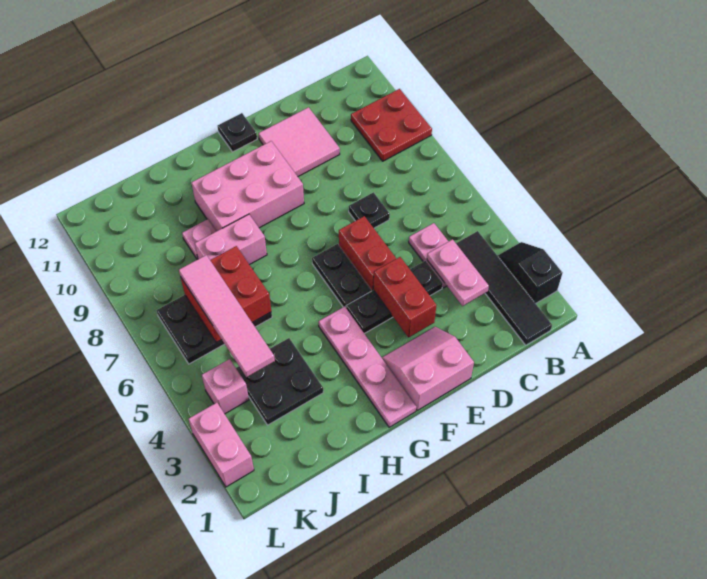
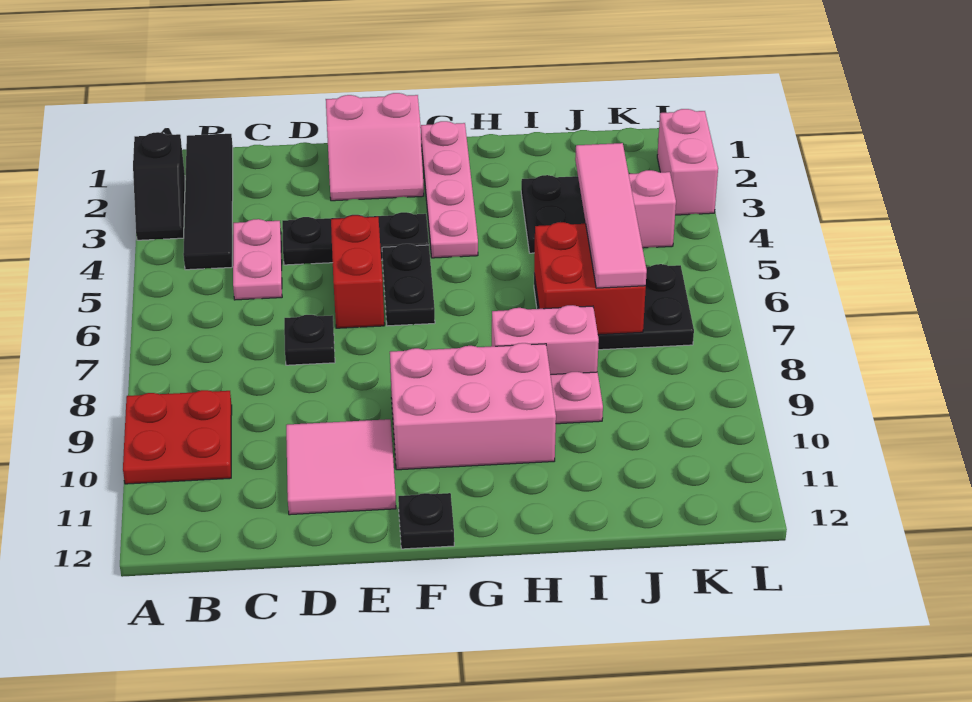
pink plate C3:C4 level 2 -> none
red brick E3:E4 level 2 -> none

